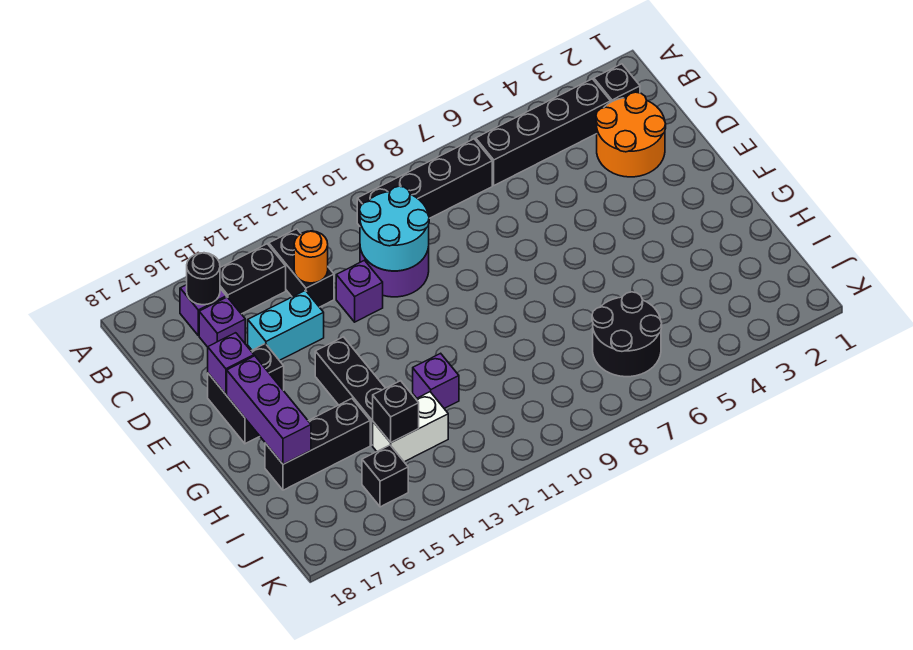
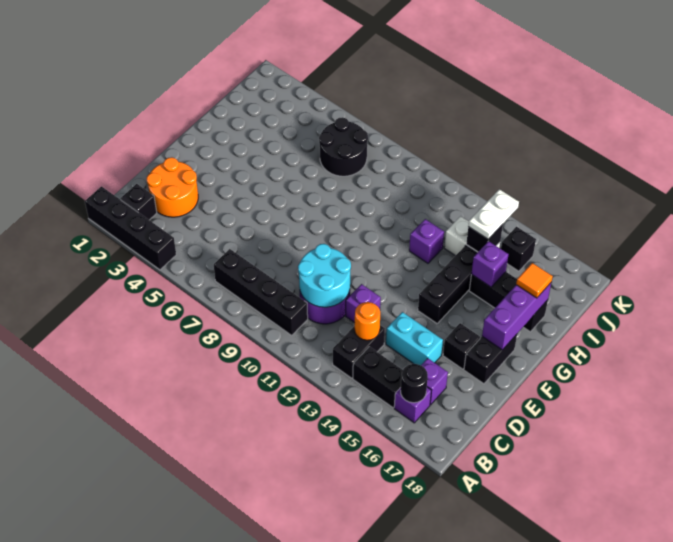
black brick B3:B6 level 1 -> black brick A1:A4 level 1
purple brick E17 level 2 -> purple brick H15 level 2
none -> orange tile H17 level 3
none -> white plate I14:J14 level 3

